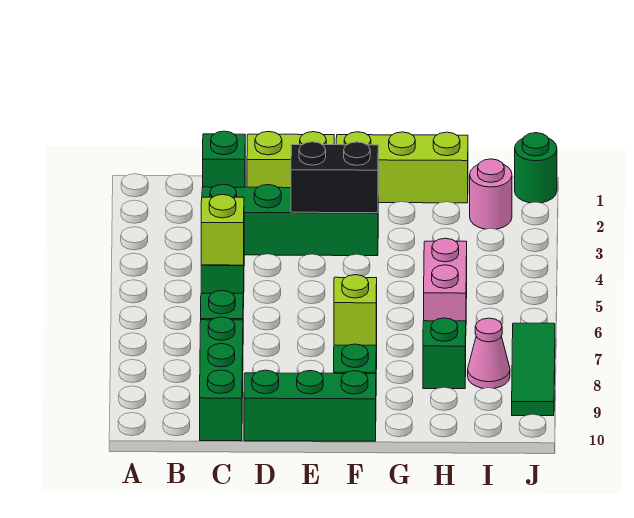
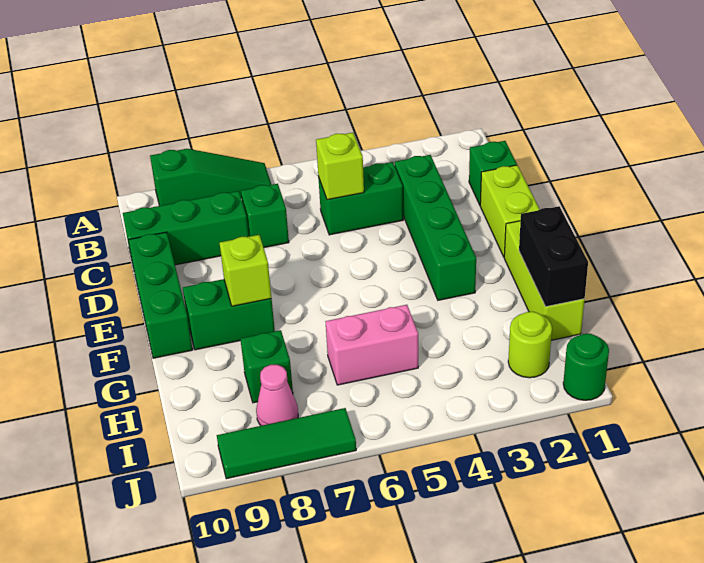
none -> green slope A7:A9 level 1 top 9
black brick E3:F3 level 2 -> black brick G1:H1 level 2
pink round brick I2 level 1 -> lime round brick I2 level 1

